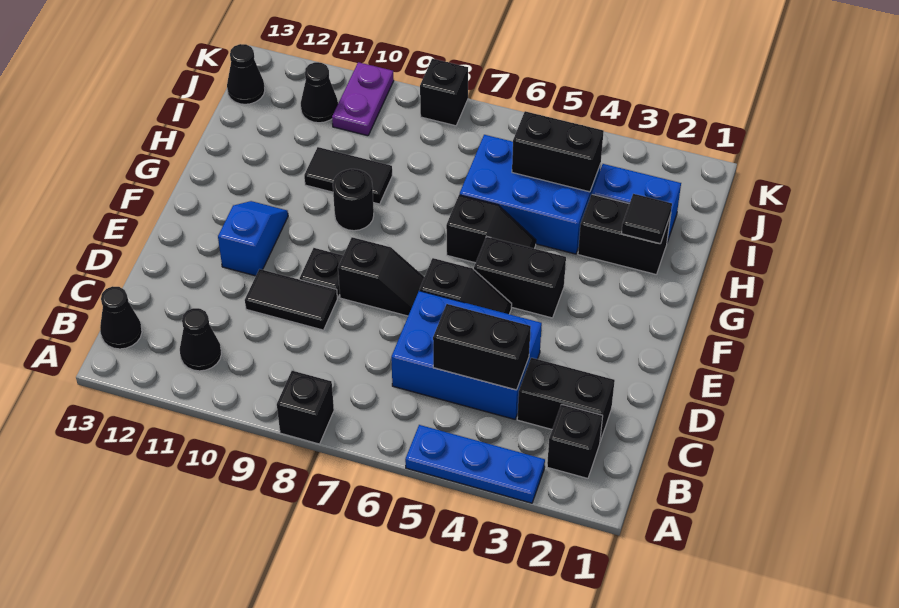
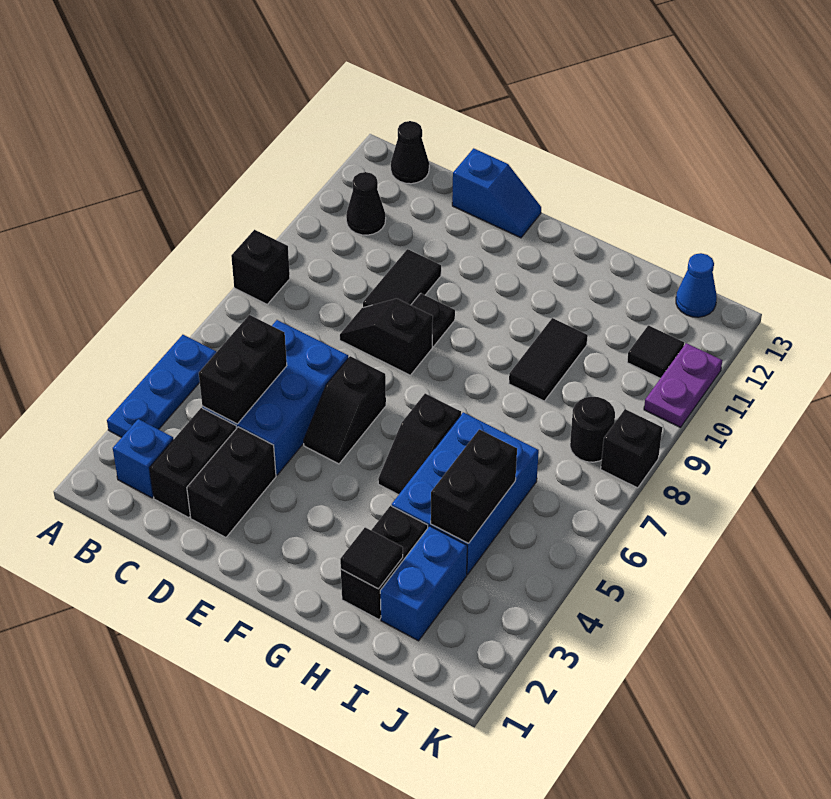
black brick B2 level 1 -> blue brick B2 level 1
black slope E7:E8 level 1 top 8 -> black slope D8:E8 level 1 top E
blue slope E11:F11 level 1 top E -> blue slope D13:E13 level 1 top D
black brick F4:F5 level 1 -> black brick D2:D3 level 1
black round brick G9 level 1 -> black round brick J8 level 1
purple plate J10:K10 level 1 -> purple plate K10:K11 level 1
black cone J11 level 1 -> black tile J11 level 1
black cone J13 level 1 -> blue cone J13 level 1

